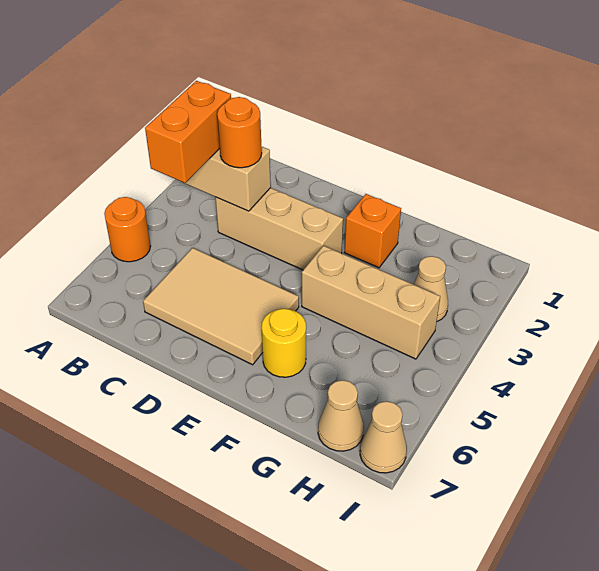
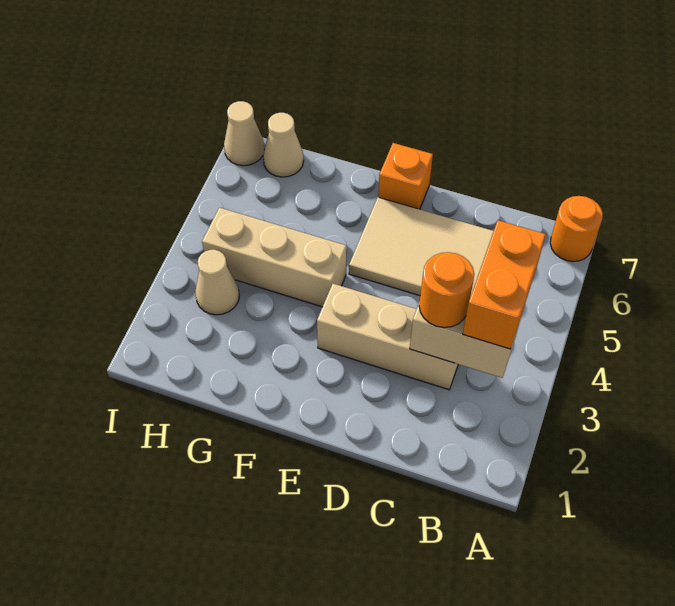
orange round brick A5 level 1 -> orange round brick A7 level 1
orange brick F2 level 1 -> orange brick E7 level 1
yellow round brick F6 level 1 -> none

